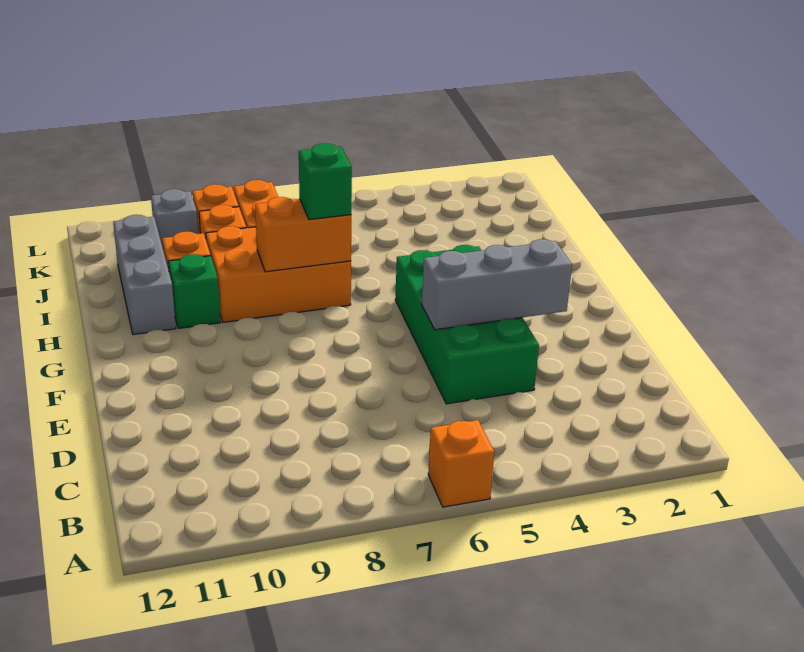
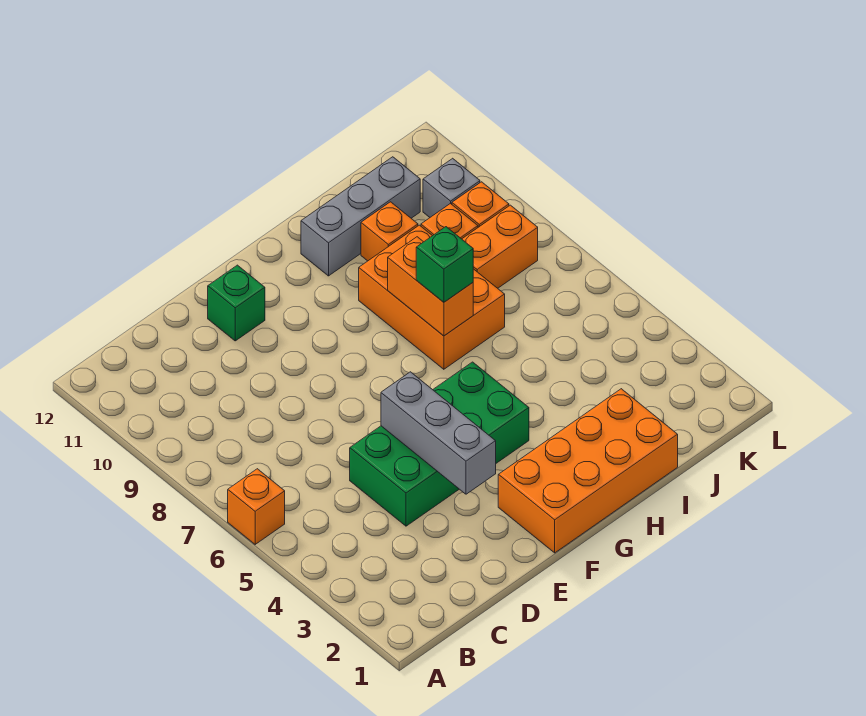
none -> orange brick F1:I2 level 1
green brick H10 level 1 -> green brick E11 level 1

